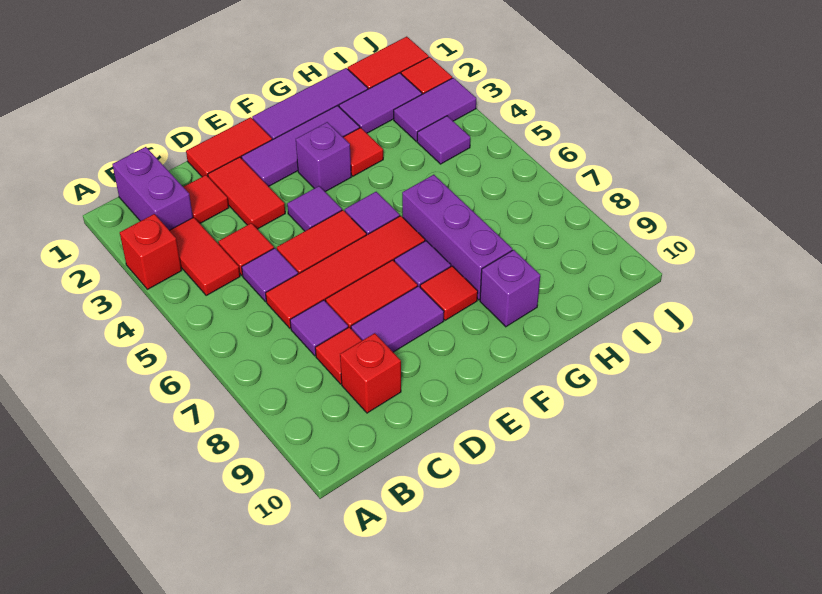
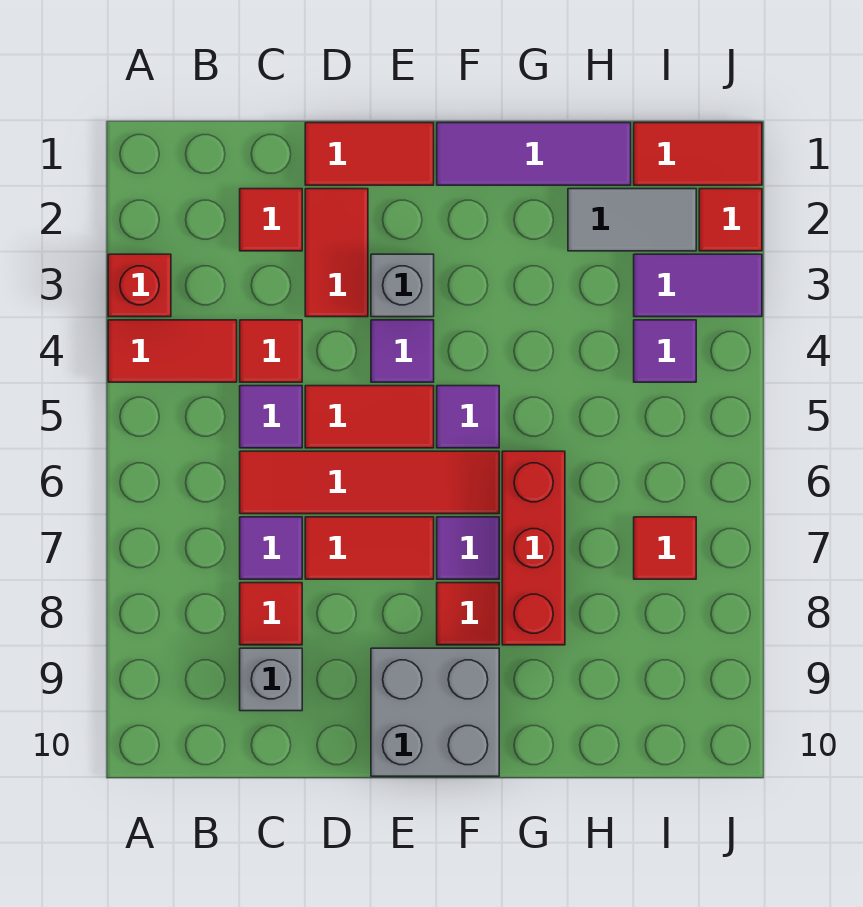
purple brick B1:B2 level 1 -> none
red tile B3:B4 level 1 -> red tile A4:B4 level 1
red brick C9 level 1 -> grey brick C9 level 1
purple tile D8:E8 level 1 -> none
purple tile E2:G2 level 1 -> none
none -> grey brick E3 level 1
none -> grey brick E9:F10 level 1
purple brick F3 level 1 -> none
red tile G3 level 1 -> red tile I7 level 1
purple brick G6:G8 level 1 -> red brick G6:G8 level 1
purple brick G9 level 1 -> none
purple tile H2:I2 level 1 -> grey tile H2:I2 level 1

